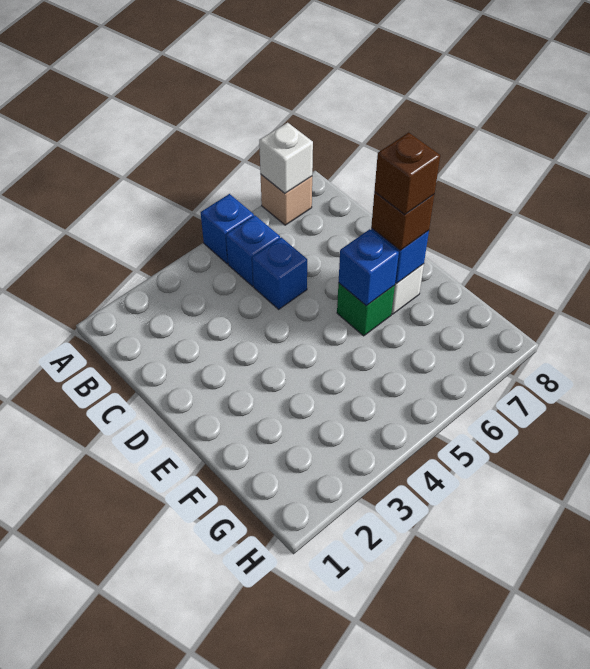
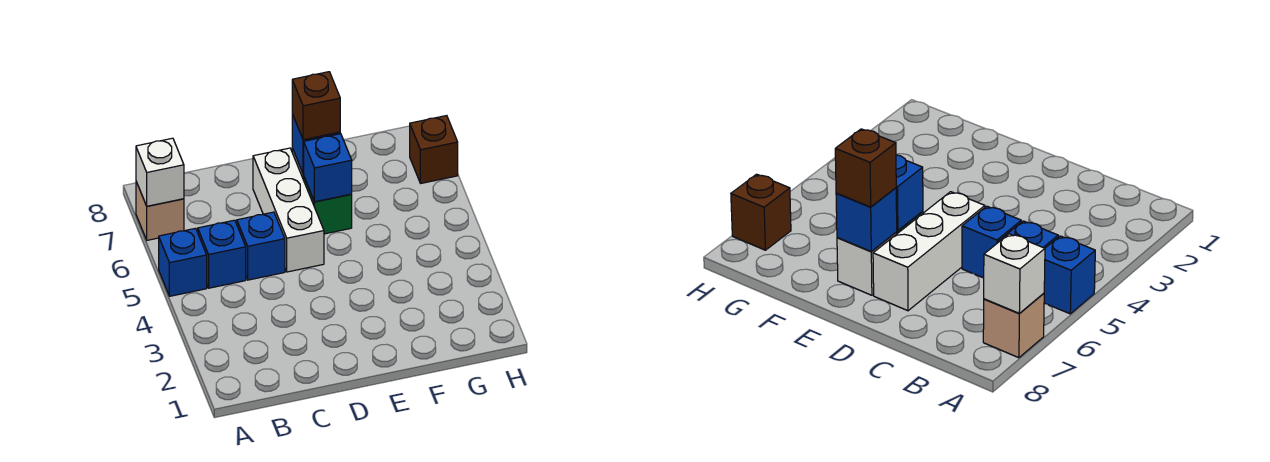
none -> white brick D5:D7 level 1
brown brick E7 level 4 -> brown brick H7 level 1

